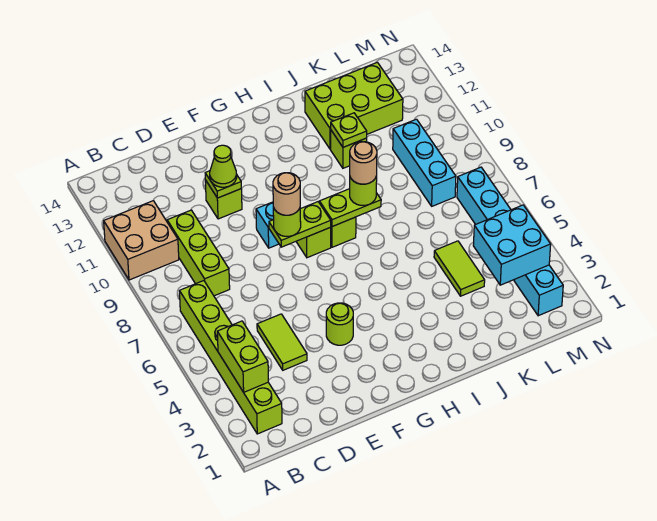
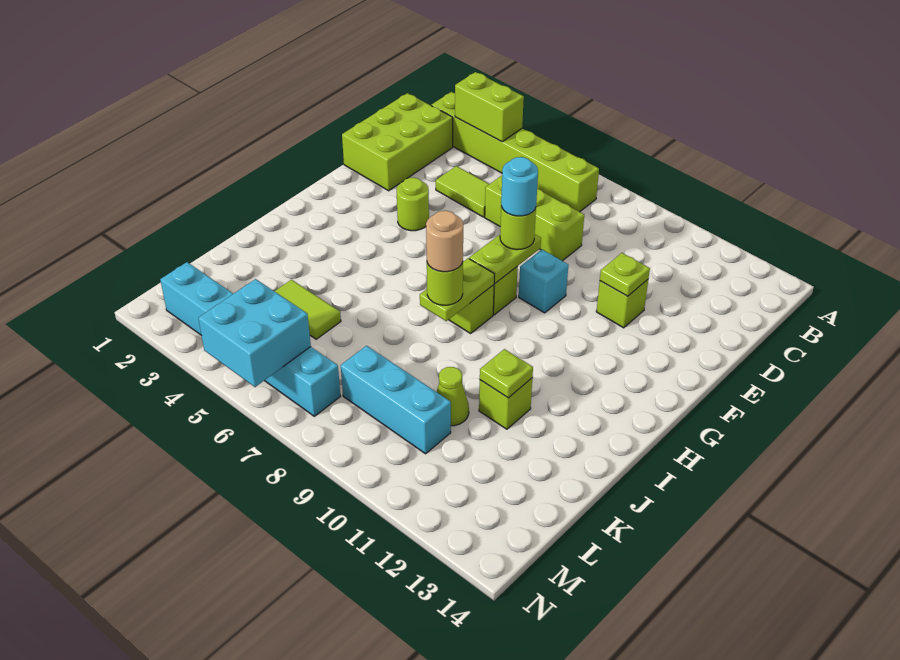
tan brick A10:B11 level 1 -> none
lime brick C8:C10 level 1 -> lime brick D6:D8 level 1
lime cone E11 level 3 -> lime cone K10 level 1
tan round brick F8 level 4 -> cyan round brick F8 level 4
lime brick J12:L13 level 1 -> lime brick C1:E2 level 1
cyan brick L3:M4 level 2 -> cyan brick M5:N6 level 2

